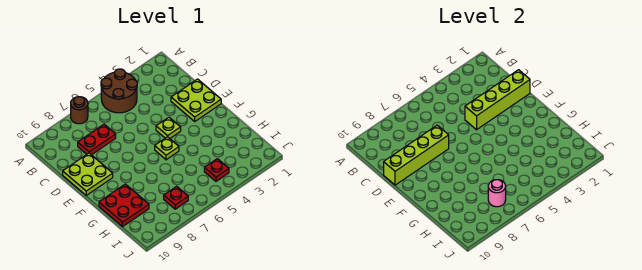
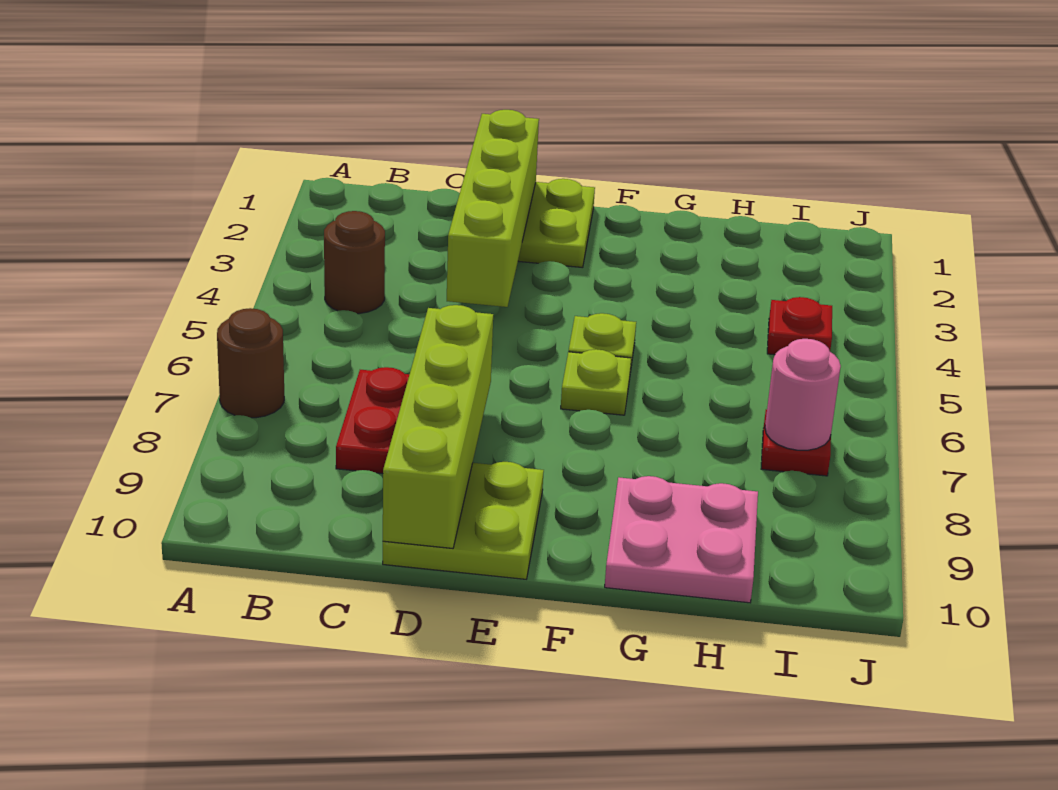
brown round brick A4:B5 level 1 -> brown round brick B4 level 1
lime plate E4 level 1 -> lime plate F6 level 1
red plate G9:H10 level 1 -> pink plate G9:H10 level 1

